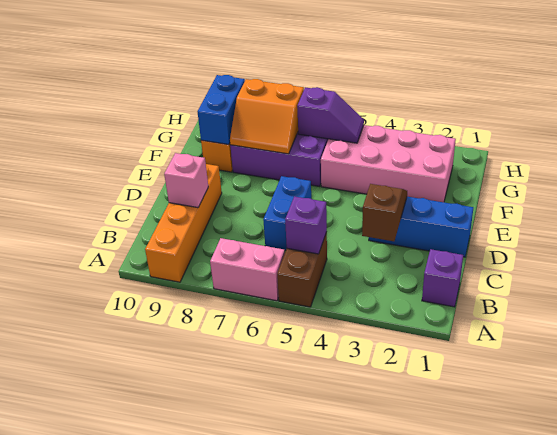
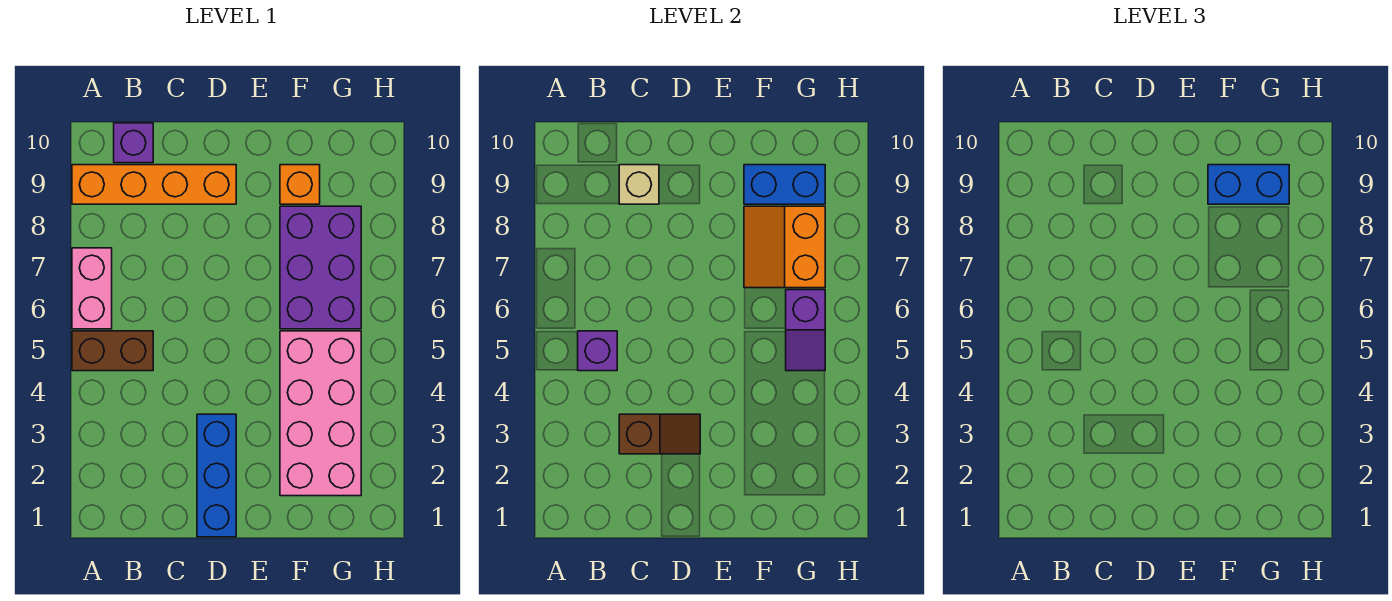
purple brick B1 level 1 -> purple brick B10 level 1
blue brick C6:D6 level 1 -> blue brick F9:G9 level 3
pink brick C9 level 2 -> tan brick C9 level 2

